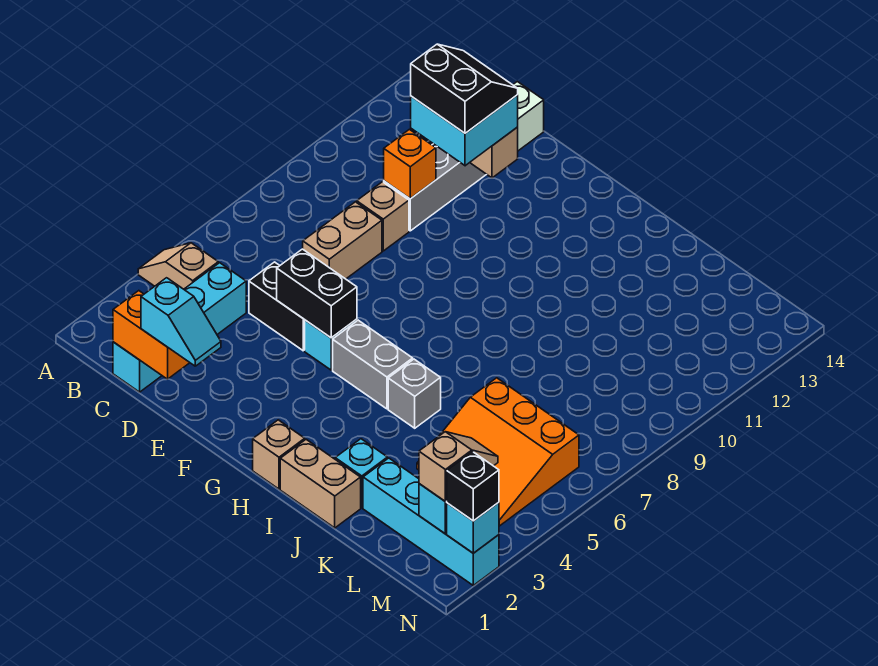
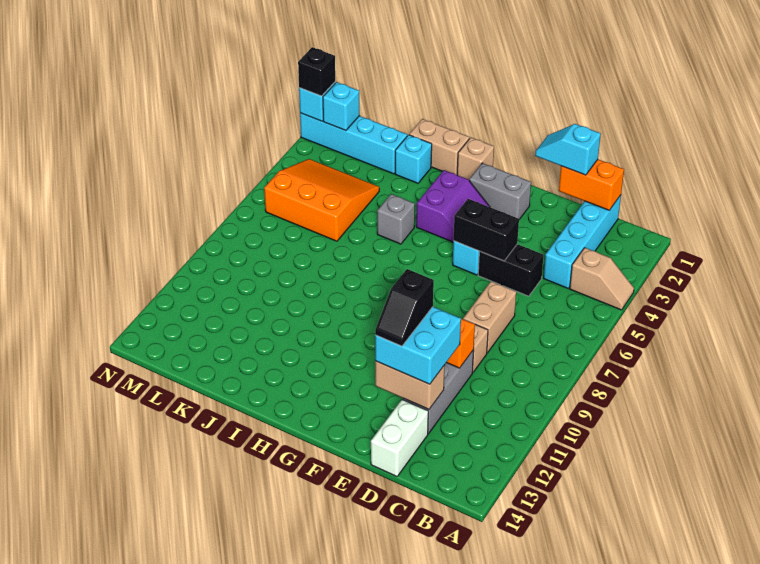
black slope D11:E12 level 4 top 11 -> black slope E11:E12 level 4 top 11
none -> purple slope G3:H4 level 1 top H
grey brick G5:H5 level 1 -> grey brick F2:G2 level 1
tan slope M2:M3 level 3 top 2 -> none

